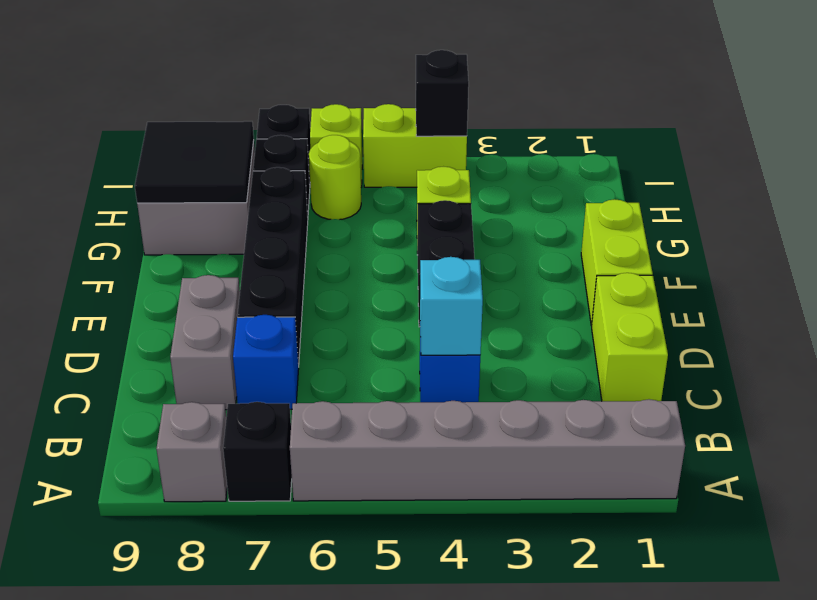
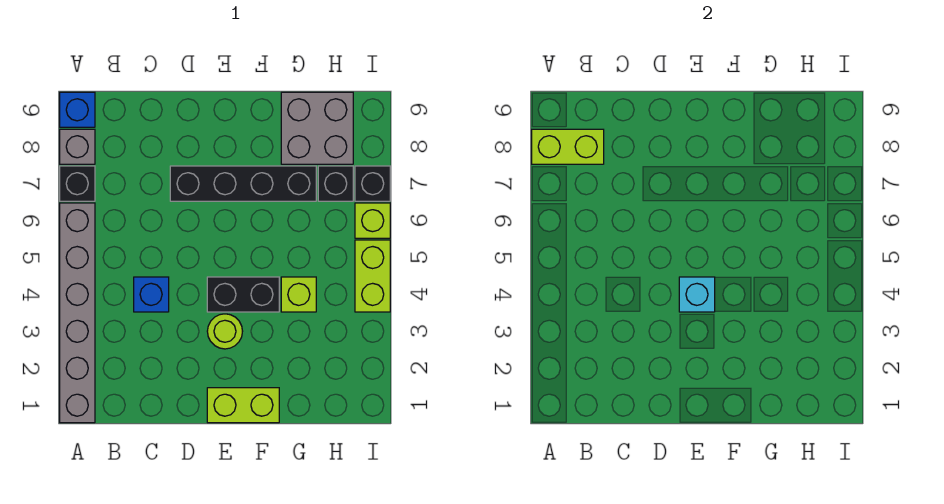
lime brick C1:D1 level 1 -> lime brick A8:B8 level 2
cyan brick C4 level 2 -> cyan brick E4 level 2
blue brick C7 level 1 -> blue brick A9 level 1
grey brick C8:D8 level 1 -> none
black tile G8:H9 level 2 -> none
lime round brick H6 level 1 -> lime round brick E3 level 1
black brick I4 level 2 -> none

